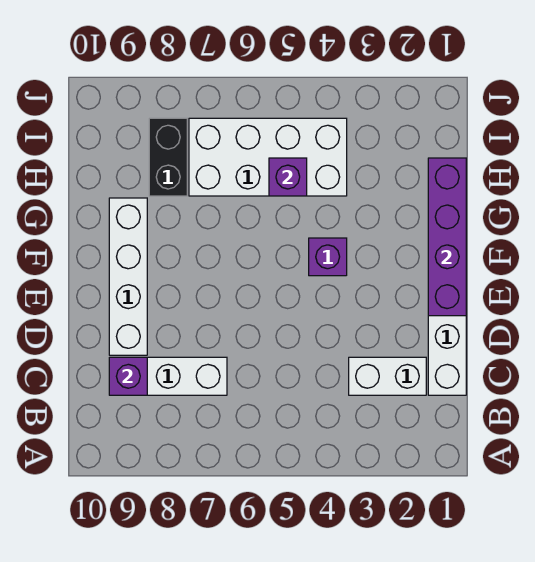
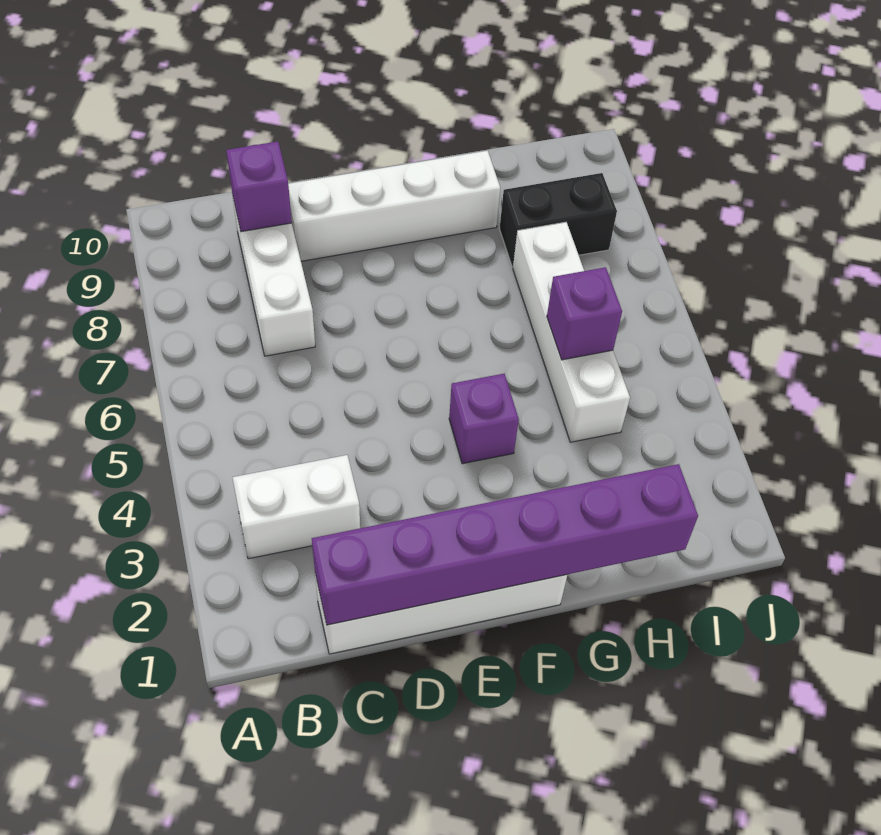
white brick C2:C3 level 1 -> white brick B3:C3 level 1
purple brick E1:H1 level 2 -> purple brick C1:H1 level 2
white brick H4:I7 level 1 -> white brick H4:H7 level 1

